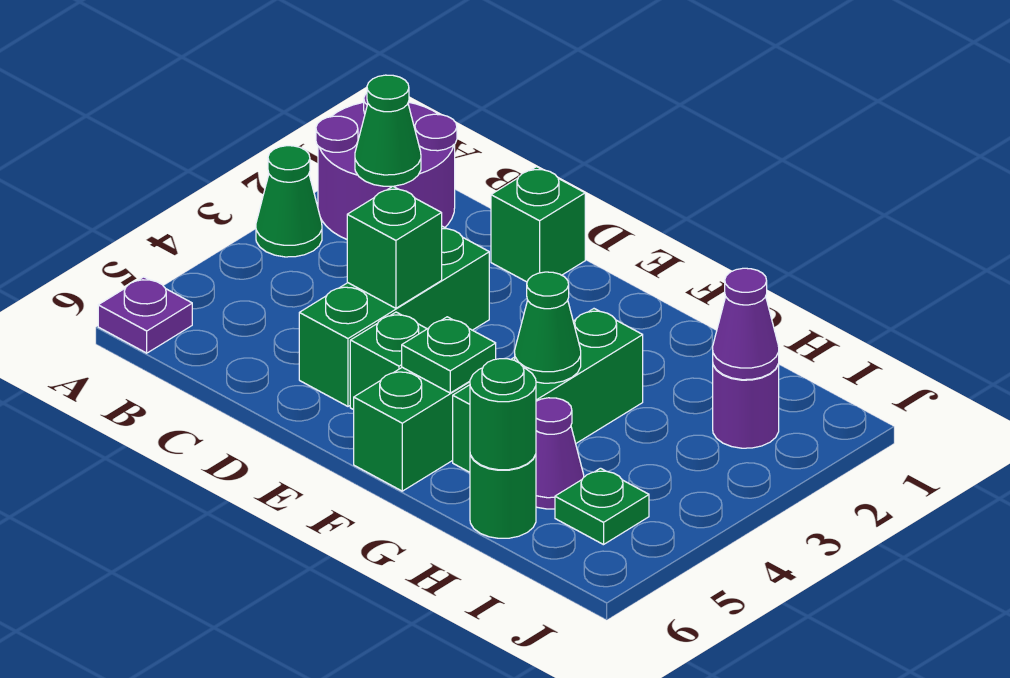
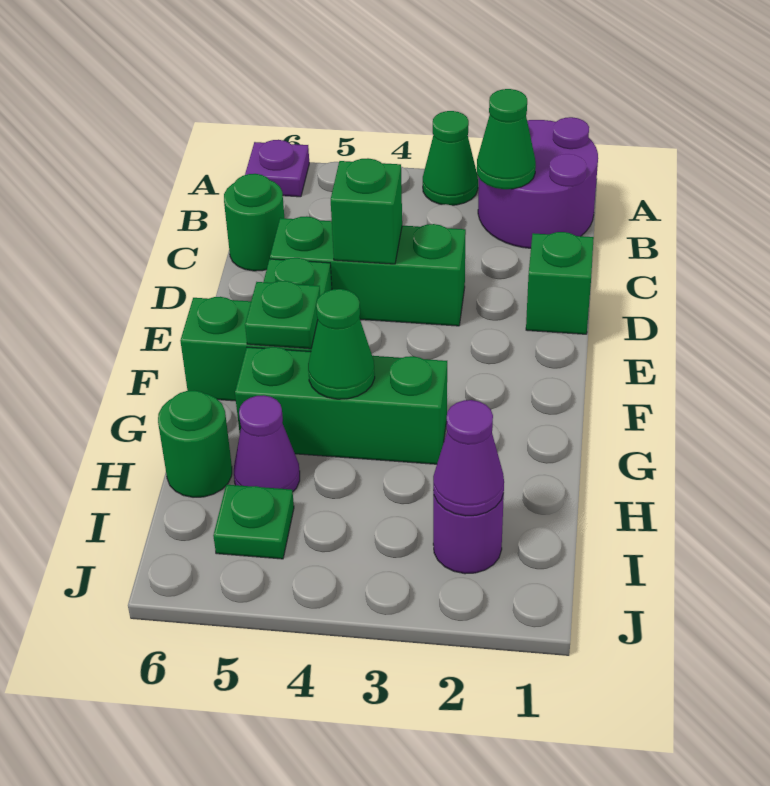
green round brick H6 level 2 -> green round brick C6 level 1

